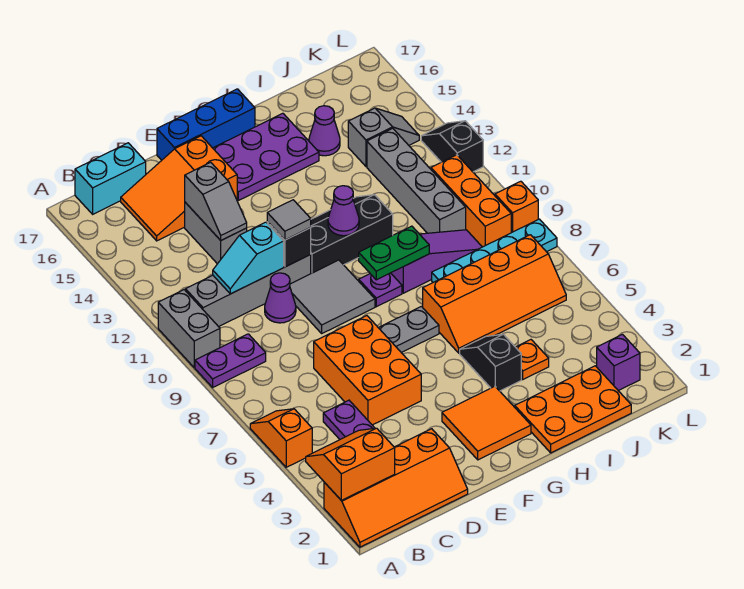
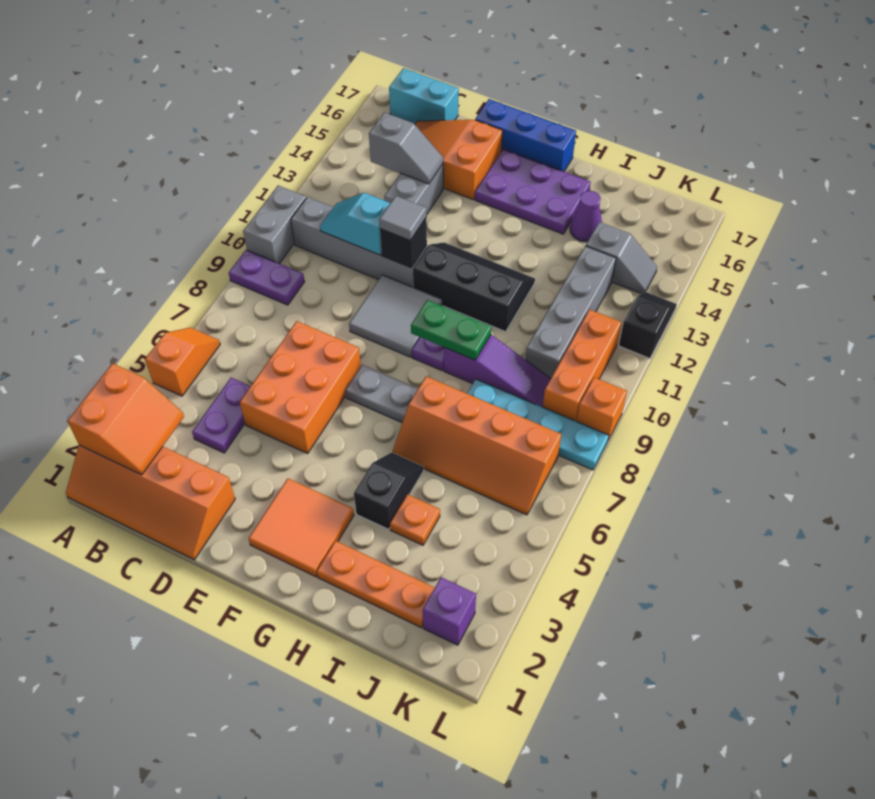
orange slope A2:B3 level 2 top 2 -> orange slope A2:B3 level 2 top A
purple cone D10 level 1 -> none
grey slope D13:D14 level 2 top 14 -> grey slope C14:D14 level 2 top C
purple cone G11 level 2 -> none
orange plate H1:J2 level 1 -> orange plate H2:J2 level 1

